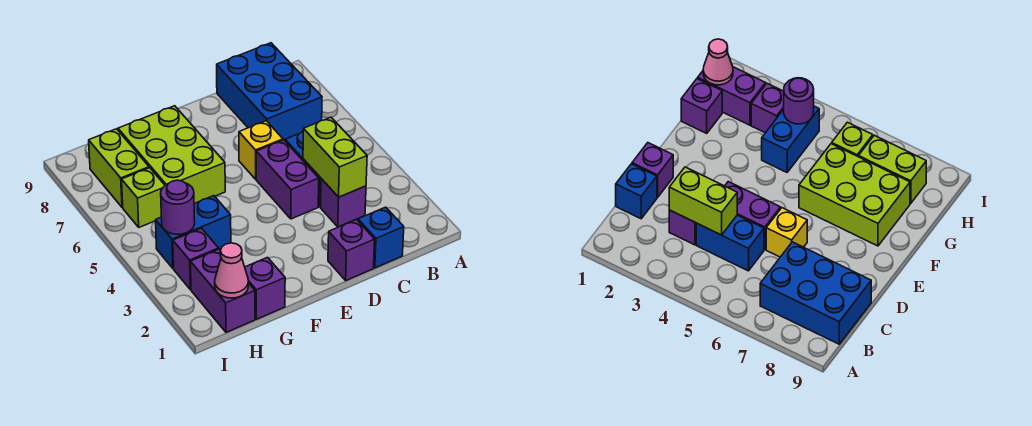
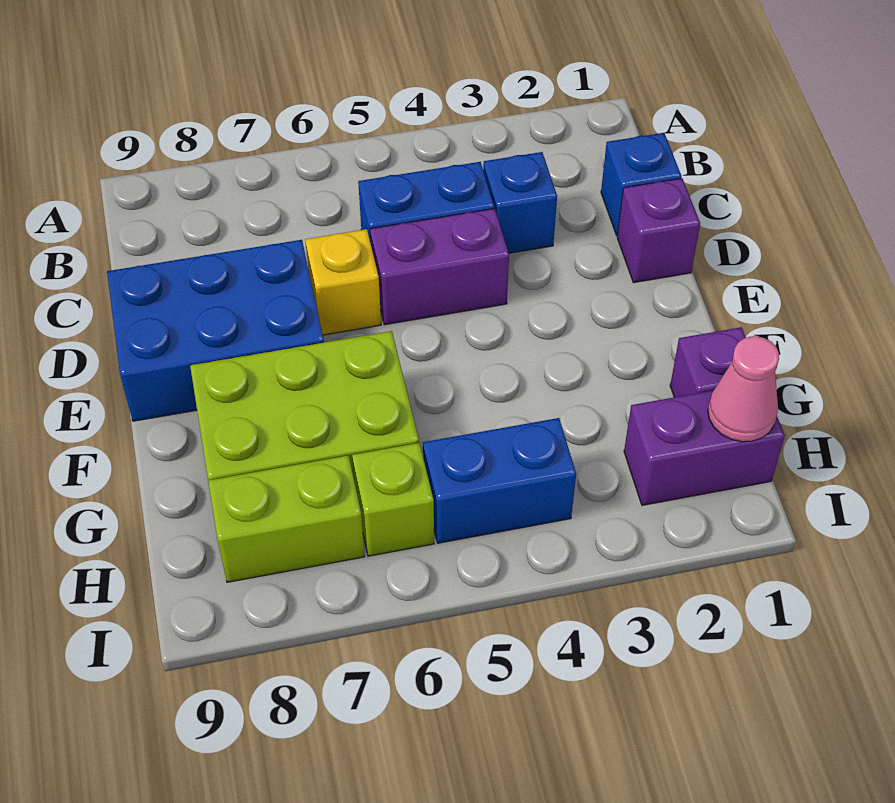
blue brick B7:C9 level 1 -> blue brick D7:E9 level 1
purple brick C3 level 1 -> blue brick C3 level 1
lime brick C3:C4 level 2 -> none
blue brick G4:H4 level 1 -> blue brick H4:H5 level 1
purple brick H3 level 1 -> none
purple round brick H4 level 2 -> none

